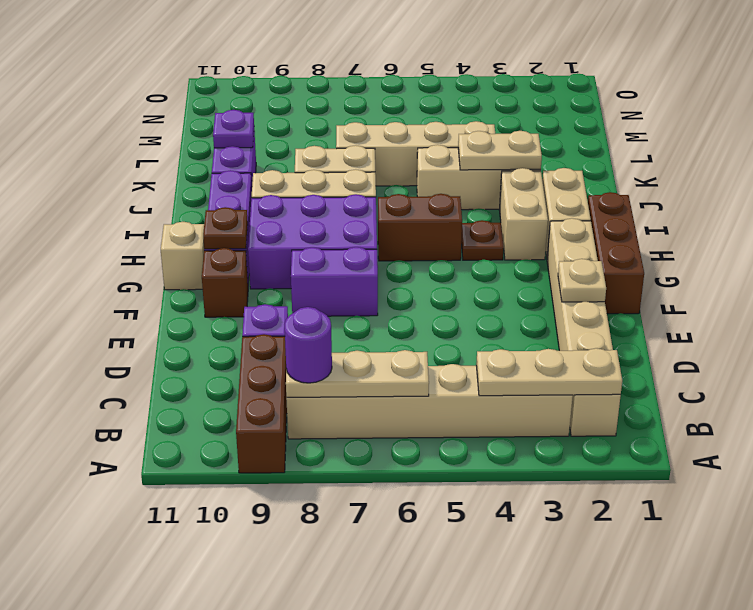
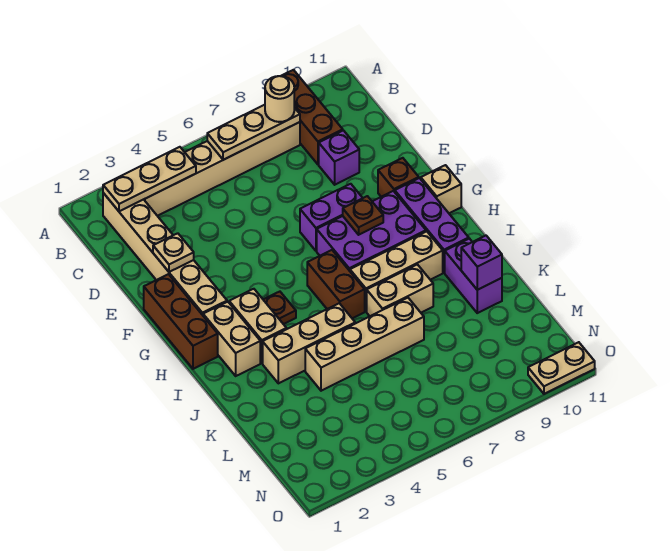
purple round brick B8 level 3 -> tan round brick B8 level 3
brown plate G10 level 2 -> brown plate G8 level 2
brown brick H5:H6 level 1 -> brown brick H6:I6 level 1
tan plate J3:J4 level 2 -> tan plate O10:O11 level 1
purple plate K10 level 2 -> purple brick K10 level 2

